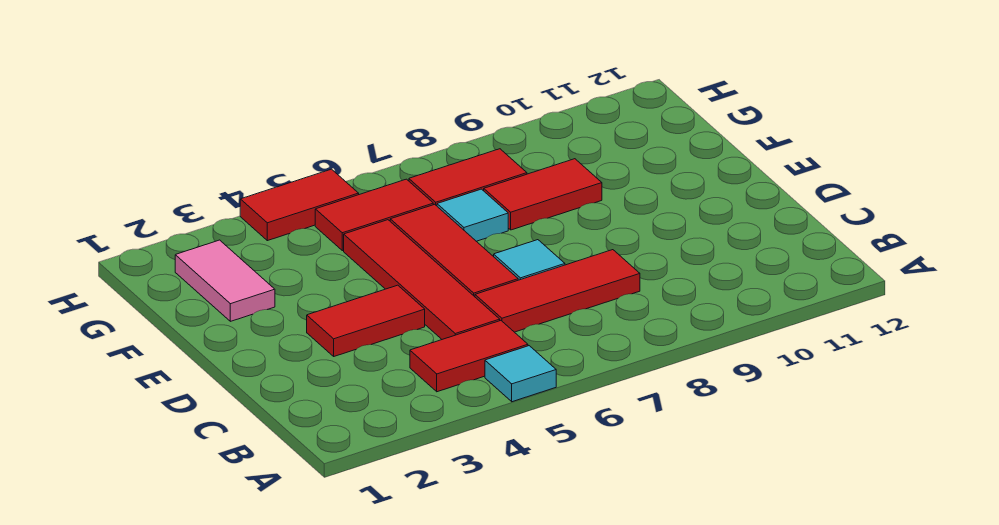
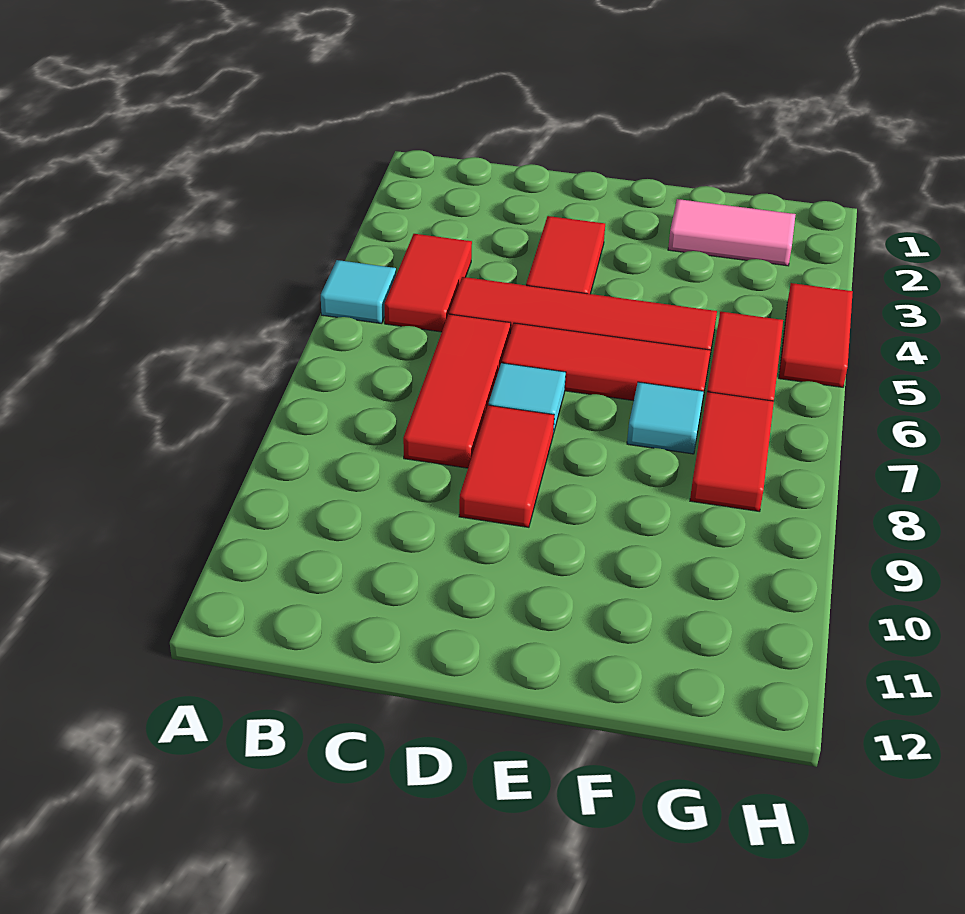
red tile F8:F9 level 1 -> red tile D8:D9 level 1

